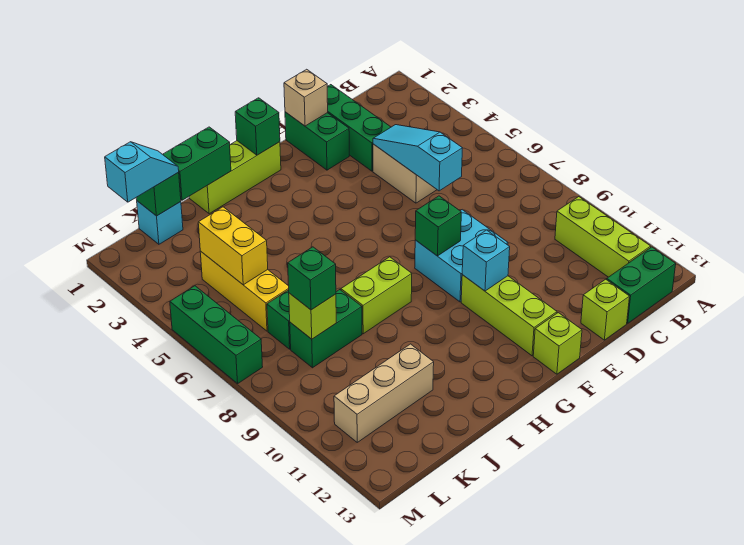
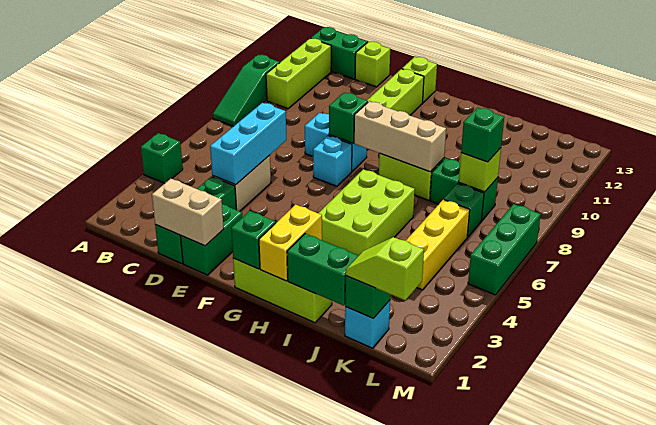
none -> green brick A4 level 1
none -> green slope A8:A10 level 1 top 10
cyan slope D4:D6 level 2 top 6 -> cyan brick D4:D6 level 2
tan brick E1 level 2 -> tan brick D1:E1 level 2
cyan brick E8:F9 level 1 -> cyan brick E8:F8 level 1
cyan brick F10 level 2 -> cyan brick F7 level 1
none -> lime brick H4:I6 level 1
tan brick J11:L11 level 1 -> tan brick G8:I8 level 2
cyan slope K1:L1 level 3 top L -> lime slope K1:L1 level 3 top L
yellow brick K4:K5 level 2 -> yellow brick H1:H2 level 2

